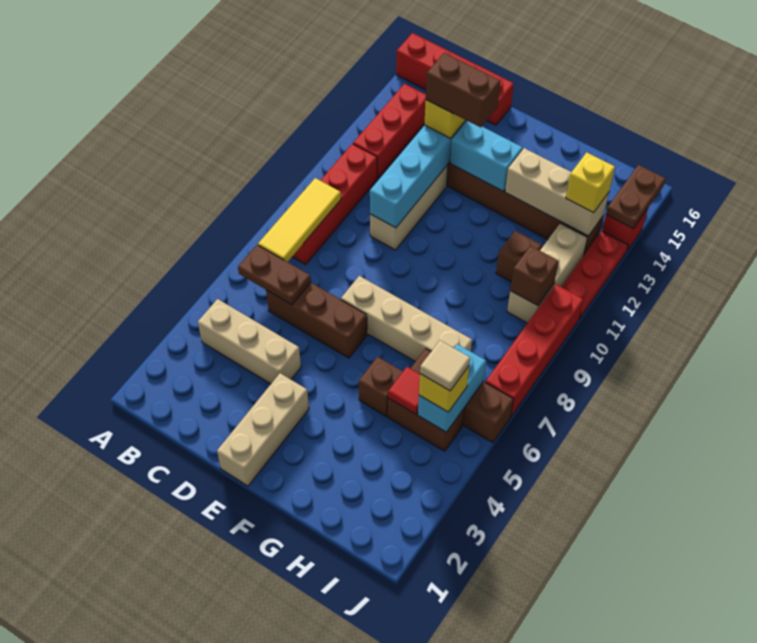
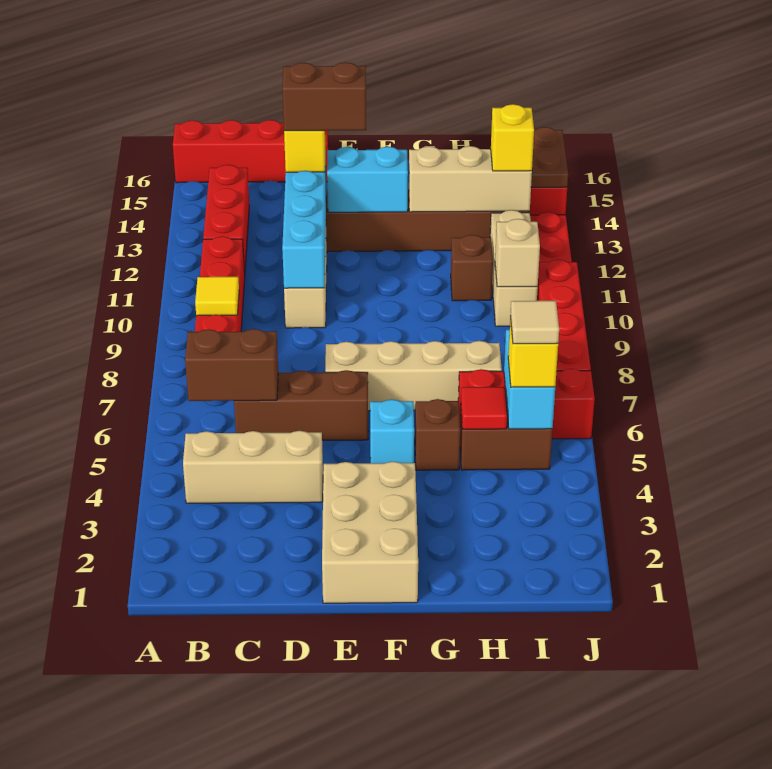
brown plate B6:C6 level 2 -> brown brick B6:C6 level 2
yellow tile B7:B9 level 2 -> yellow tile B9 level 2
tan brick E1:E3 level 1 -> tan brick E1:F3 level 1
none -> cyan brick F5 level 1
brown brick H6:J6 level 1 -> red brick H6:J6 level 1
brown brick I10 level 2 -> tan brick I10 level 2

